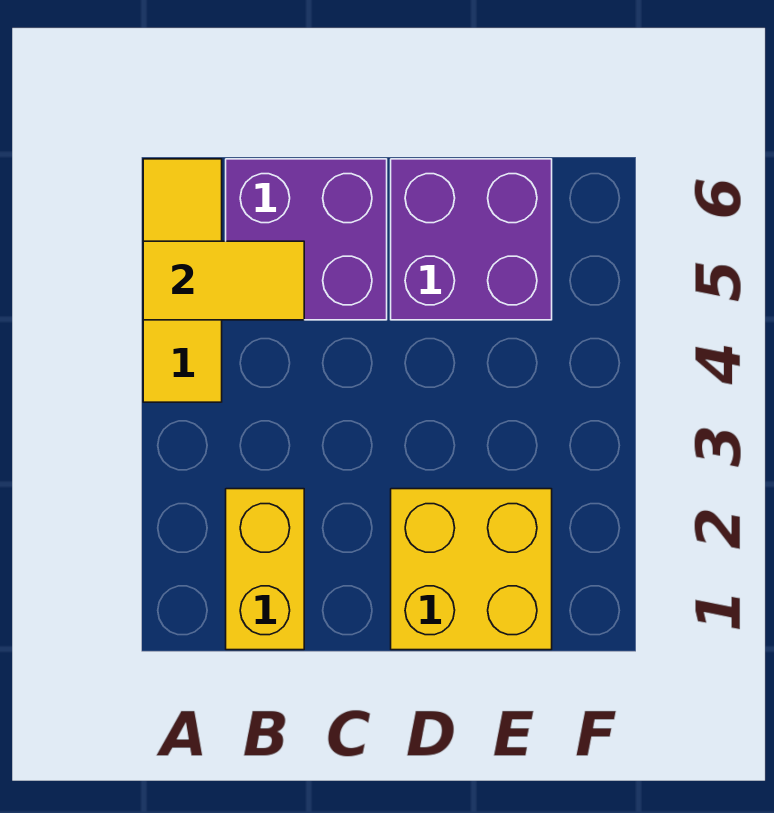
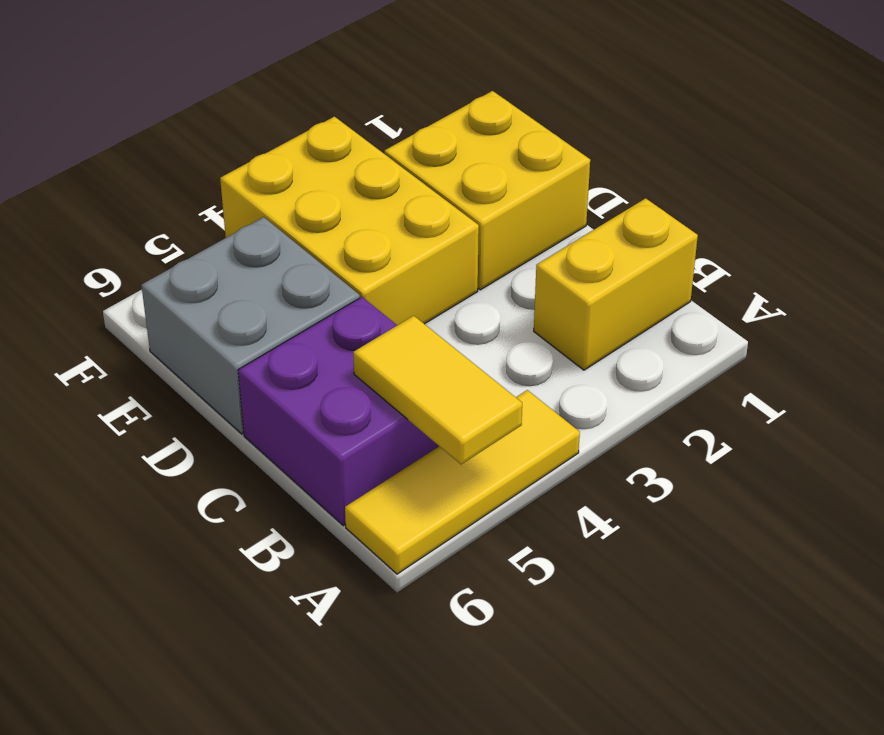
none -> yellow brick D3:F4 level 1
purple brick D5:E6 level 1 -> grey brick D5:E6 level 1

